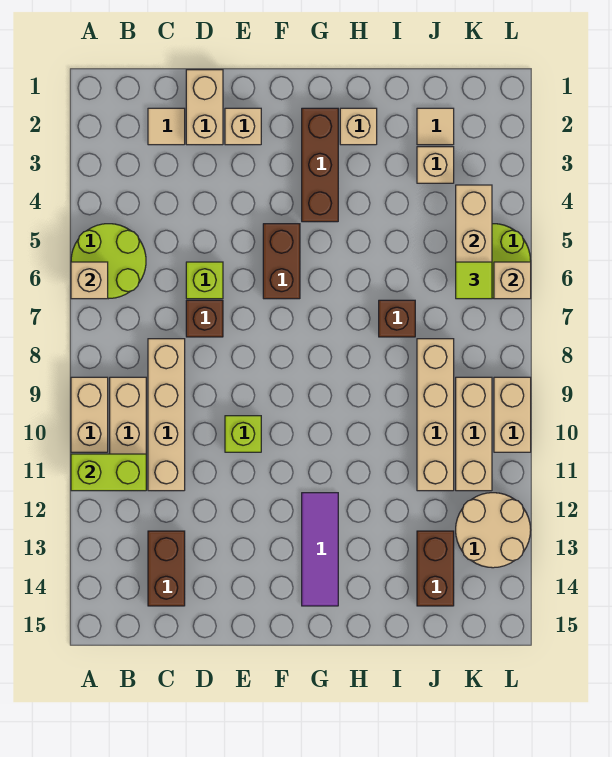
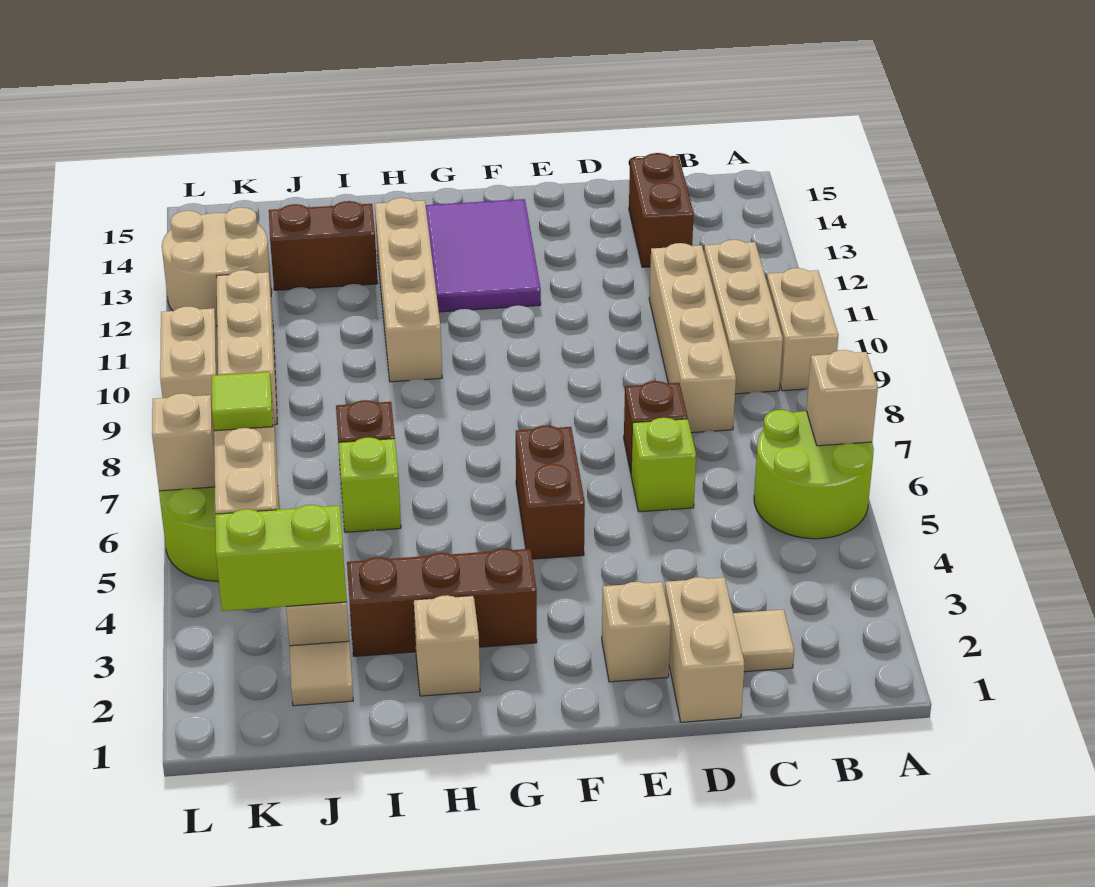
lime brick A11:B11 level 2 -> lime brick J3:K3 level 2
lime brick E10 level 1 -> lime brick I6 level 1
brown brick G2:G4 level 1 -> brown brick G3:I3 level 1
purple tile G12:G14 level 1 -> purple tile F12:G14 level 1
tan brick J8:J11 level 1 -> tan brick H10:H13 level 1
brown brick J13:J14 level 1 -> brown brick I13:J13 level 1

